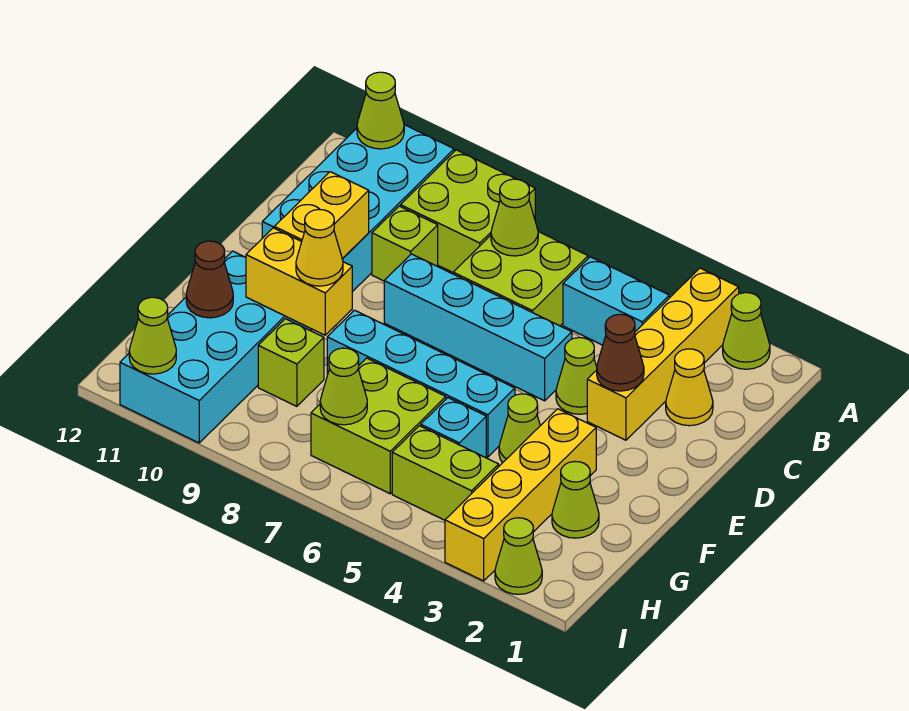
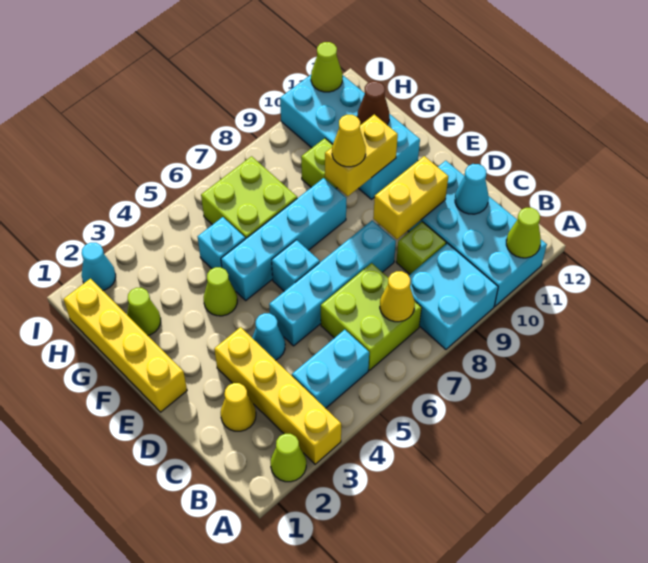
lime brick A8:B9 level 1 -> cyan brick A8:B9 level 1
lime cone B7 level 2 -> yellow cone B7 level 2
none -> cyan cone C11 level 2
brown cone D3 level 2 -> none
lime cone D4 level 1 -> cyan cone D4 level 1
yellow brick D10:E10 level 2 -> yellow brick D9:D10 level 2
none -> cyan brick E6 level 1
yellow brick F3:I3 level 1 -> yellow brick E1:H1 level 1
lime brick H4:H5 level 1 -> none
lime cone H7 level 2 -> none
lime cone I2 level 1 -> cyan cone I2 level 1

